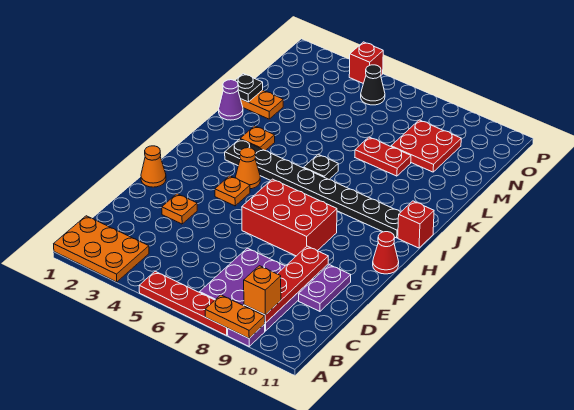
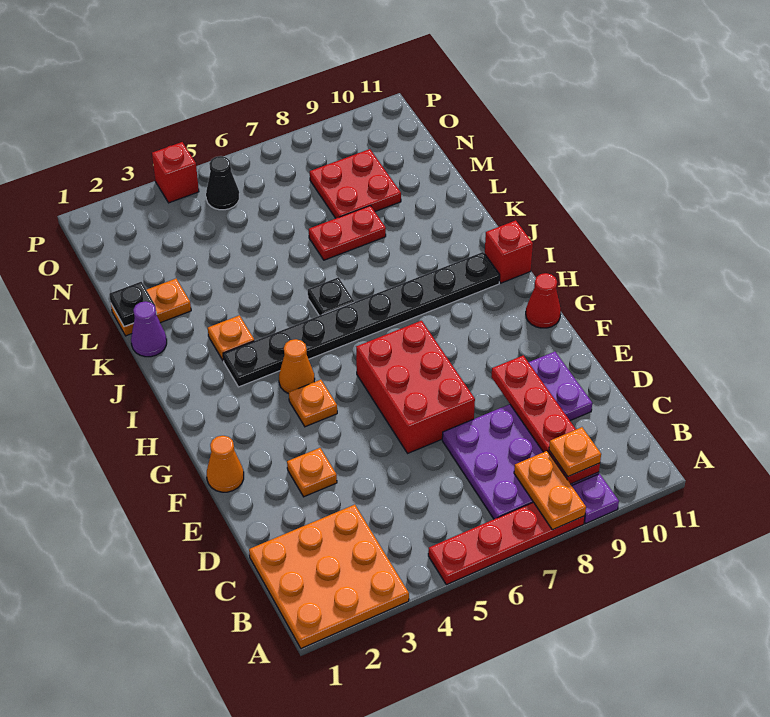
orange plate A1:B3 level 1 -> orange plate A1:C3 level 1
orange plate A8:A9 level 2 -> orange plate A8:B8 level 2
orange brick B9 level 3 -> orange plate B9 level 3
red brick F6:G8 level 1 -> red brick E6:G7 level 1

